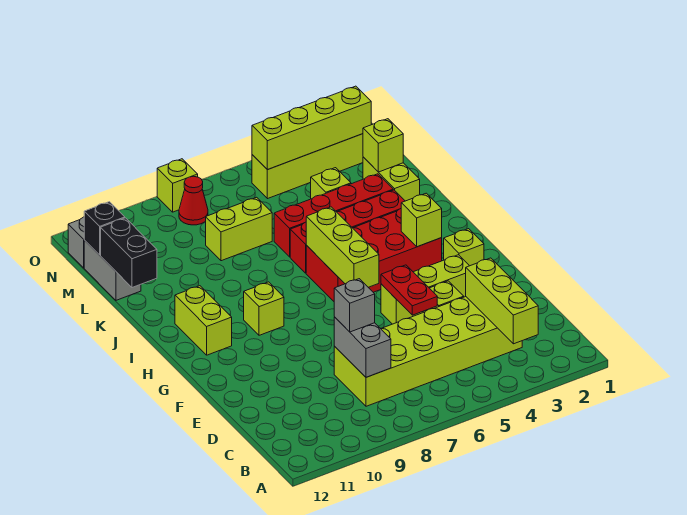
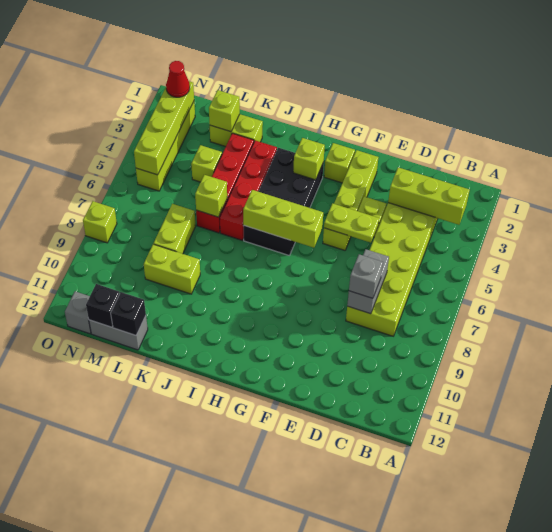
grey brick C8:D8 level 2 -> grey brick D7:D8 level 2
red plate E5:F5 level 2 -> lime plate E5:F5 level 2
lime brick F3:F5 level 1 -> lime brick F2:F5 level 1
red brick H3:I6 level 1 -> black brick H3:I6 level 1
lime brick H9 level 1 -> lime brick K6 level 2
lime brick H11:I11 level 1 -> lime brick K9:L9 level 1
black brick K12:L12 level 2 -> black brick L12 level 2
red cone N8 level 1 -> red cone N2 level 3

